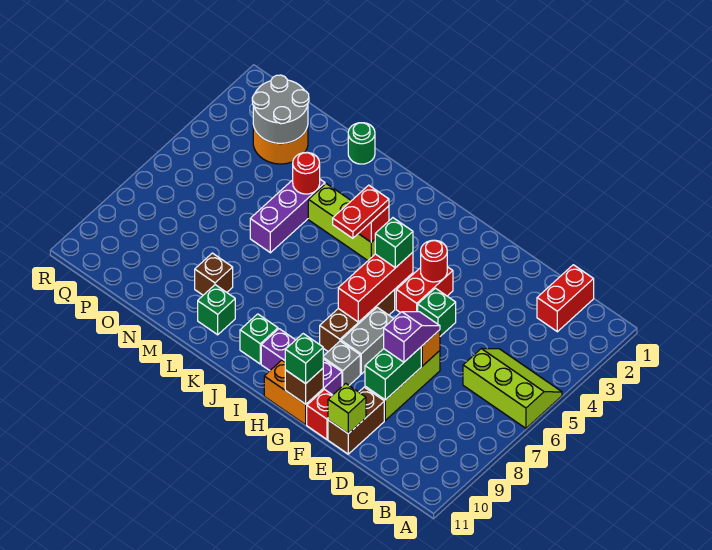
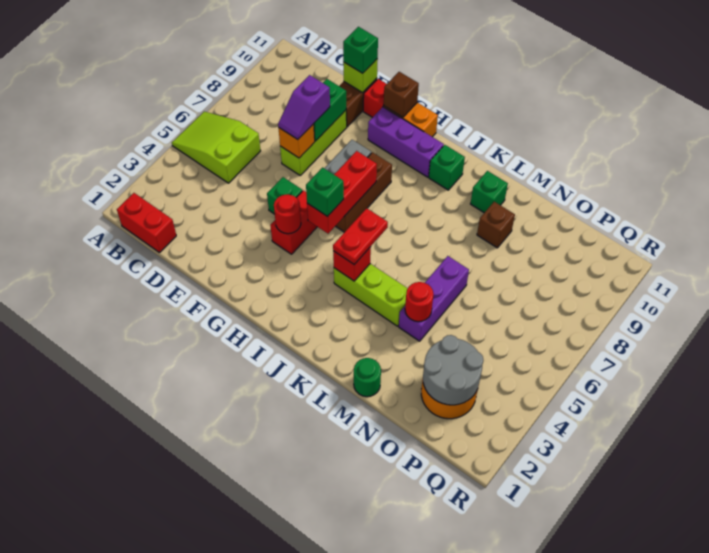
lime slope A5:C6 level 1 top 6 -> lime slope A5:C6 level 1 top C
red brick C1:C2 level 1 -> red brick B1:C1 level 1
grey brick G9 level 1 -> none
green brick G11 level 3 -> green brick E11 level 3

